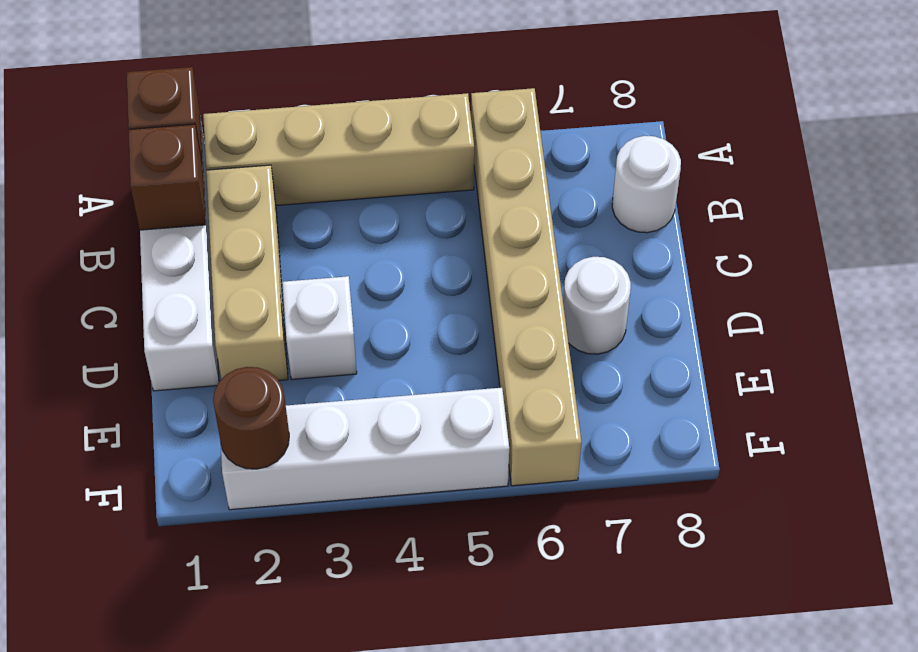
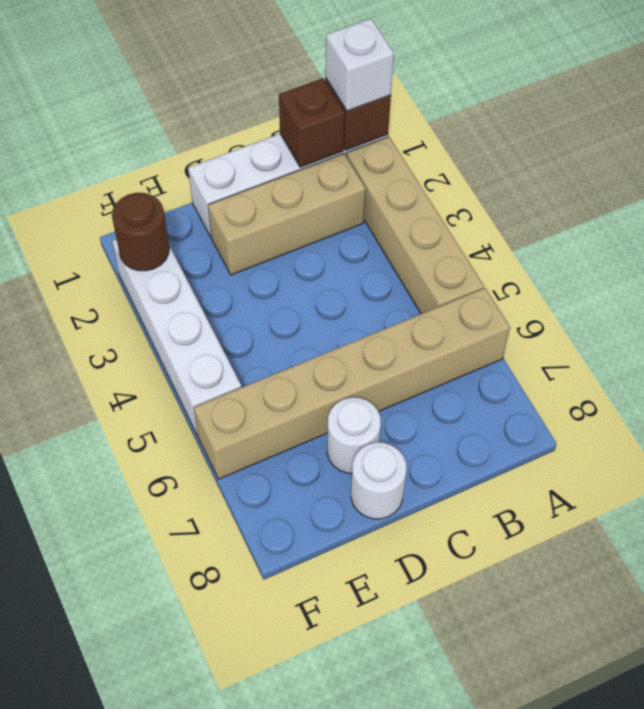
white round brick B8 level 1 -> white round brick D8 level 1
white brick D3 level 1 -> white brick A1 level 3

